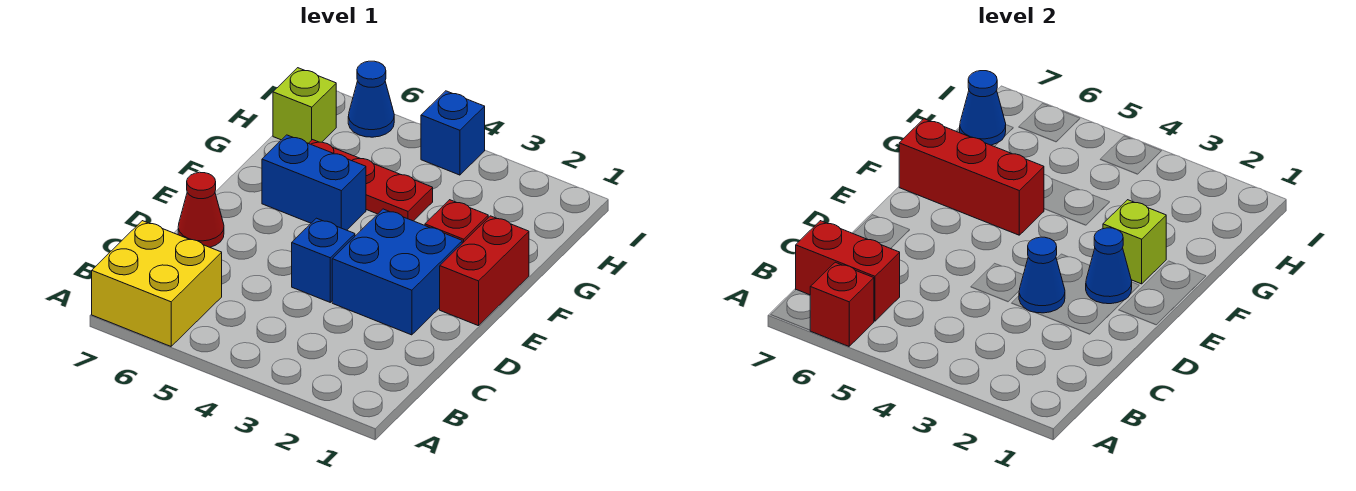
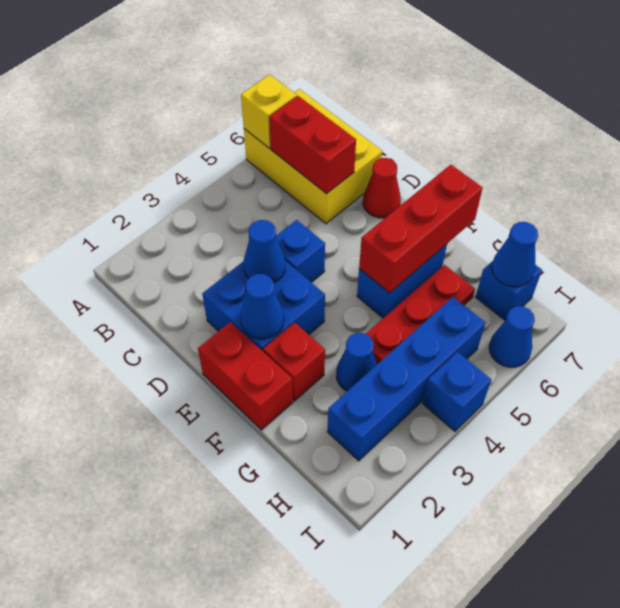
yellow brick A6:B7 level 1 -> yellow brick A6:C7 level 1
red brick A6 level 2 -> yellow brick A6 level 2
red brick B6:B7 level 2 -> red brick B6:C6 level 2
lime brick F2 level 2 -> none
none -> blue cone G3 level 1
none -> blue brick H2:H5 level 1
lime brick H7 level 1 -> blue brick H7 level 1

